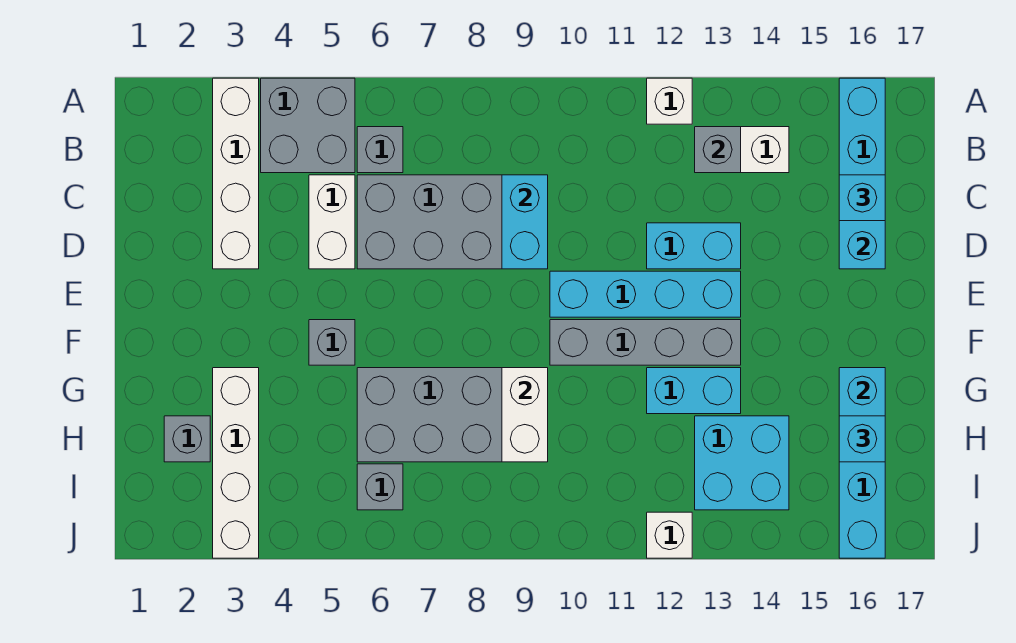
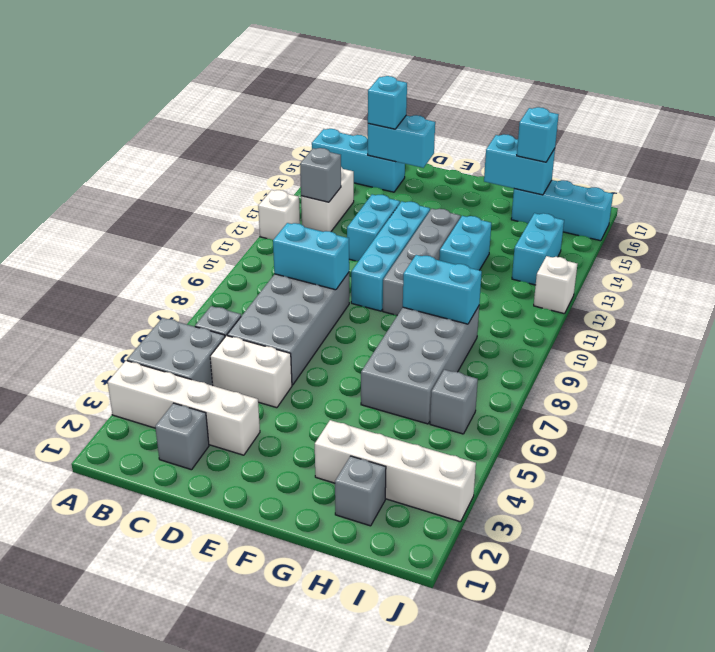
grey brick F5 level 1 -> grey brick C2 level 1
white brick G9:H9 level 2 -> cyan brick G9:H9 level 2
cyan brick H13:I14 level 1 -> cyan brick I13:I14 level 1

